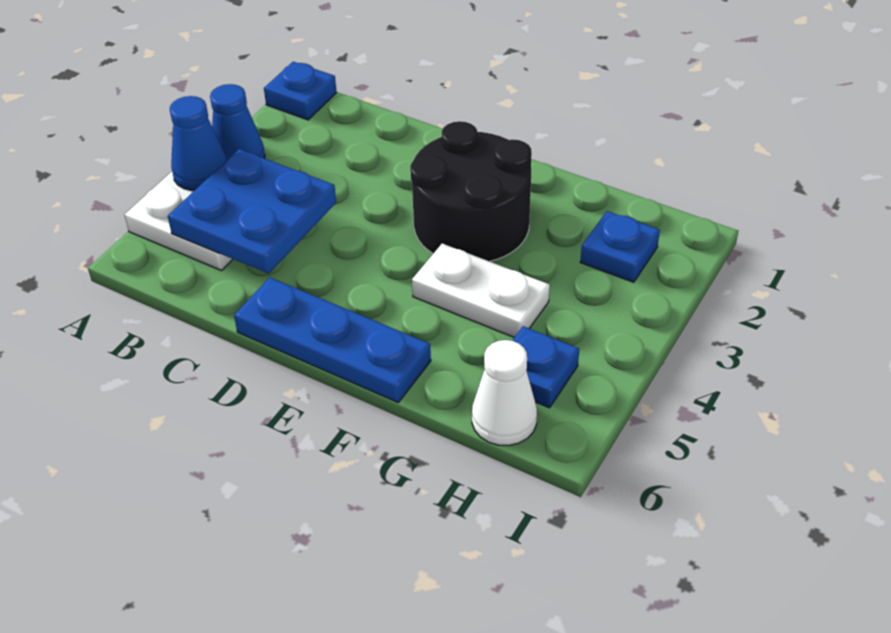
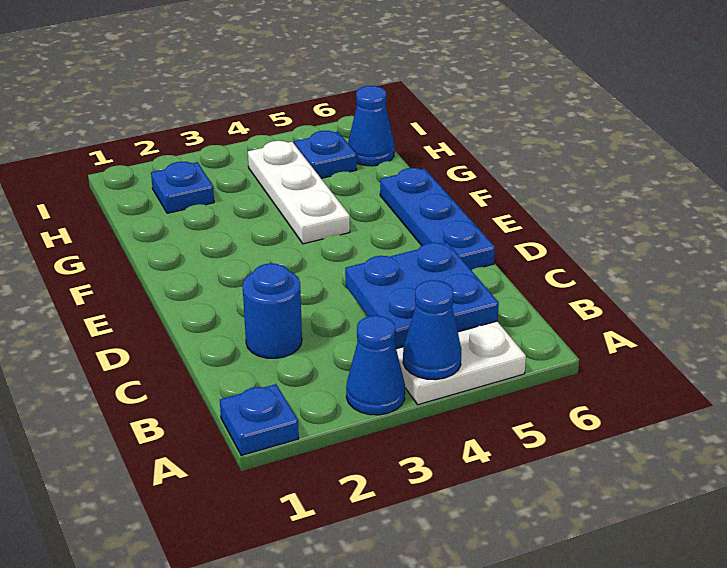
none -> blue round brick C2 level 1
black round brick E2:F3 level 1 -> none
white plate F4:G4 level 1 -> white plate F4:H4 level 1
white cone H6 level 1 -> blue cone H6 level 1

